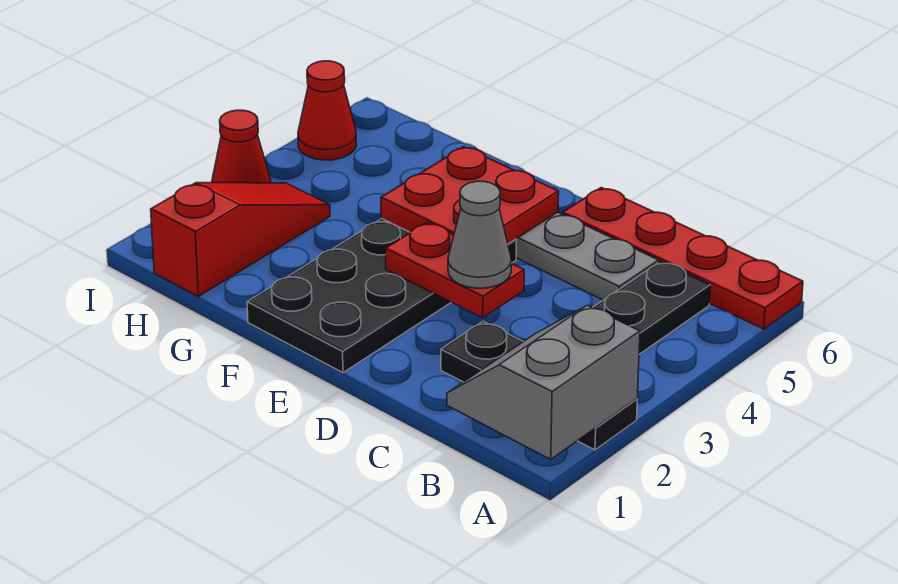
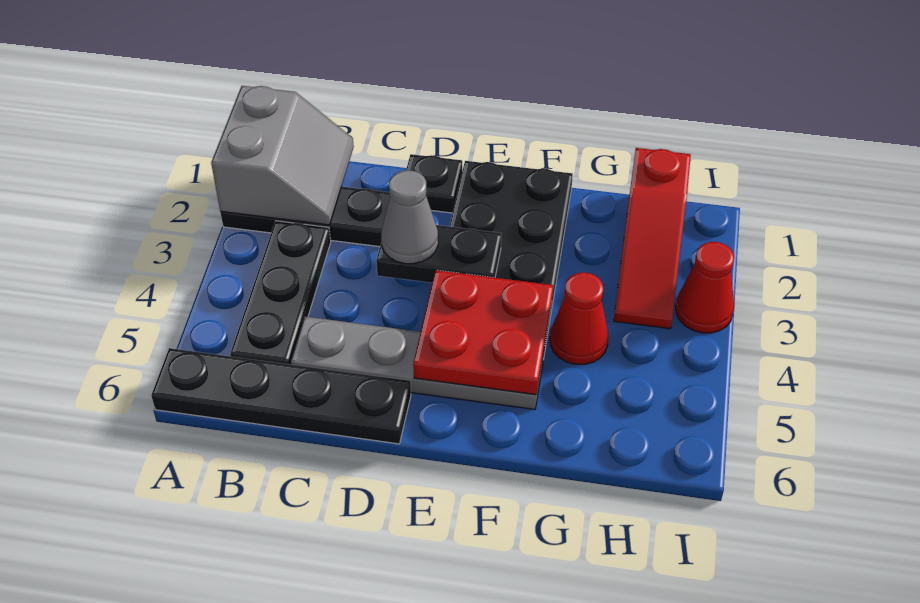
red plate A6:D6 level 1 -> black plate A6:D6 level 1
none -> black plate D1 level 1
red plate D3:E3 level 2 -> black plate D3:E3 level 2
red cone I5 level 1 -> red cone G4 level 1

